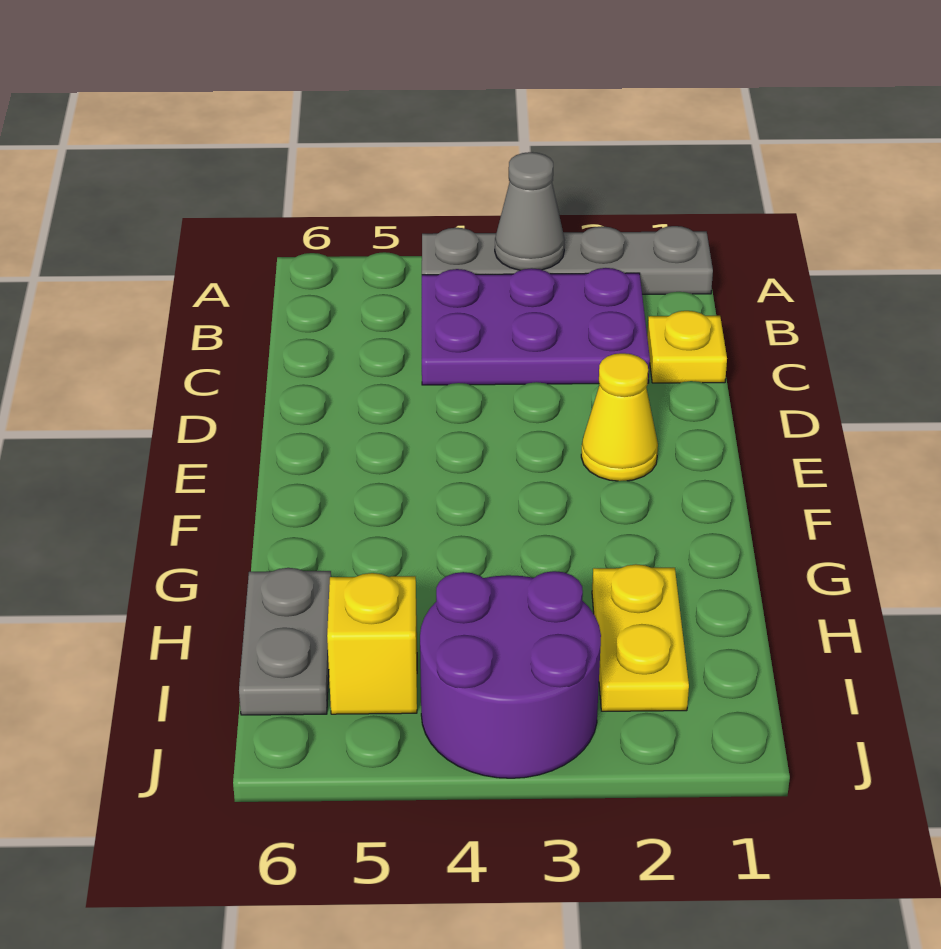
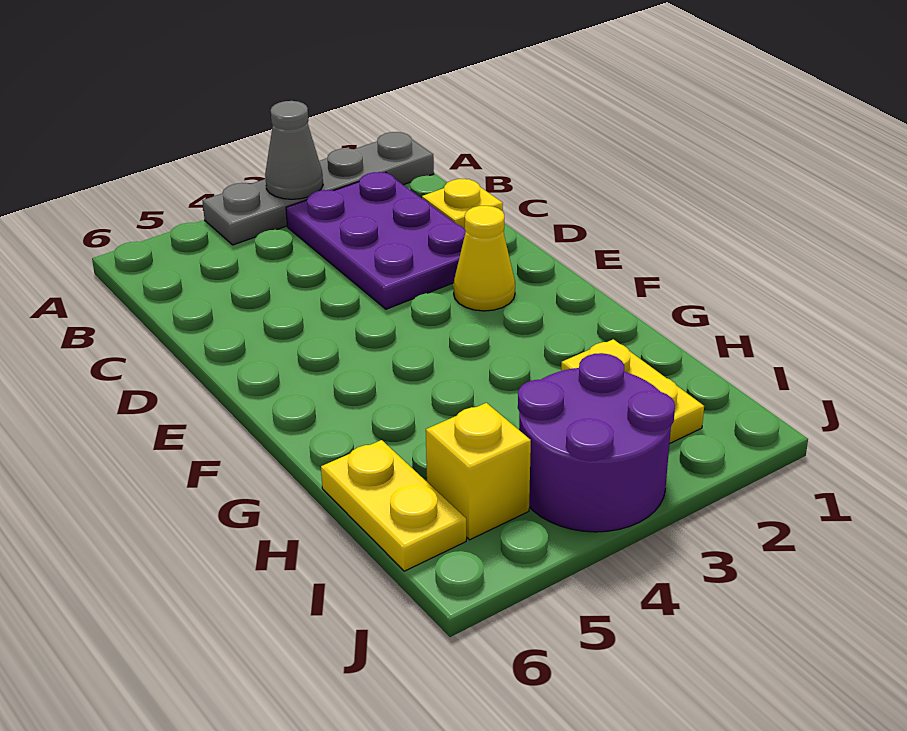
purple plate B2:C4 level 1 -> purple plate B2:D3 level 1
grey plate H6:I6 level 1 -> yellow plate H6:I6 level 1

